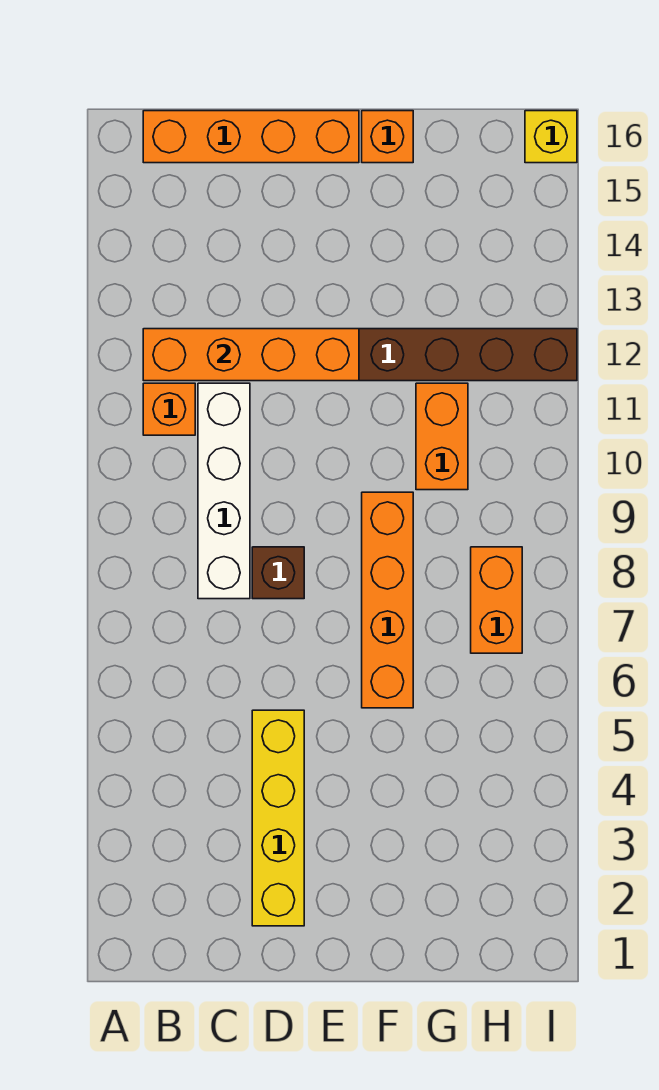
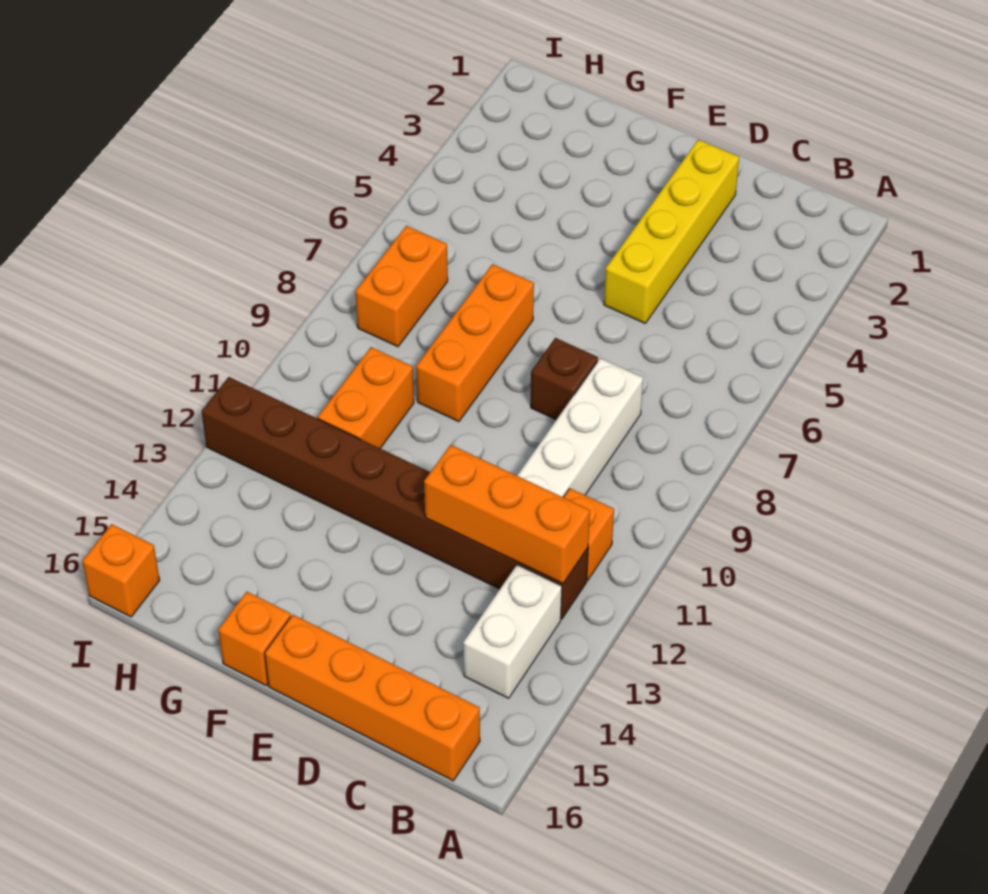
orange brick B12:E12 level 2 -> orange brick B12:D12 level 2
none -> white brick B13:B14 level 1
orange brick F6:F9 level 1 -> orange brick F7:F9 level 1
yellow brick I16 level 1 -> orange brick I16 level 1

